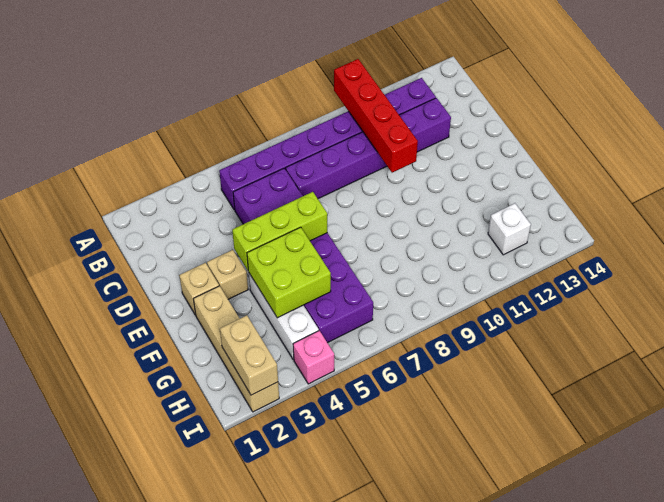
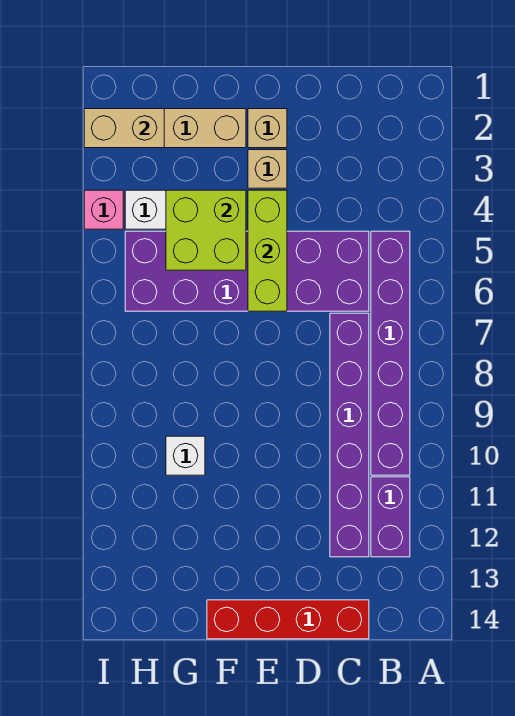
red brick A10:D10 level 2 -> red brick C14:F14 level 1
white brick H12 level 1 -> white brick G10 level 1

